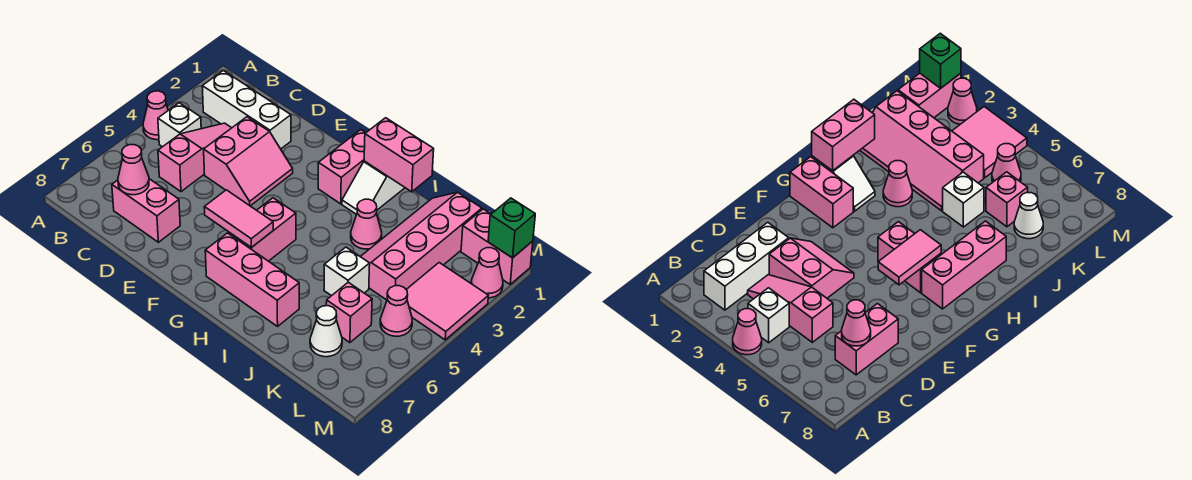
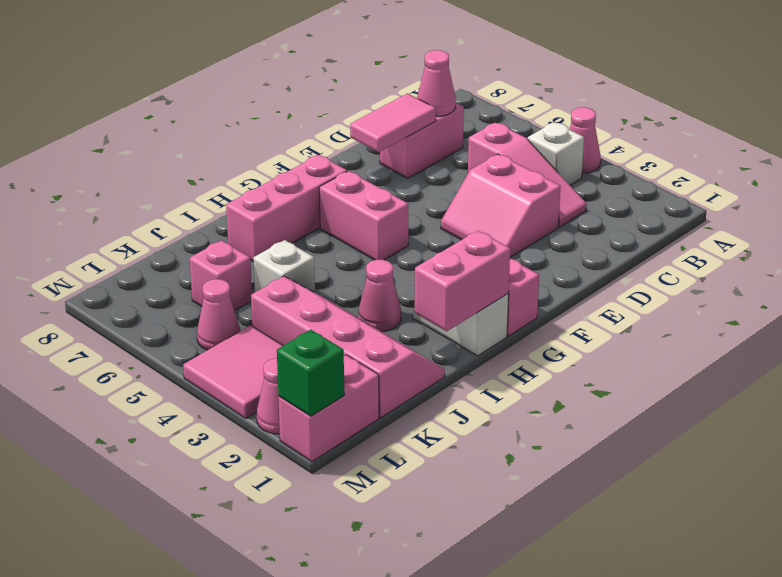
white brick B2:D2 level 1 -> none
pink tile F6:G6 level 2 -> pink tile D7:E7 level 2
white cone K7 level 1 -> none

